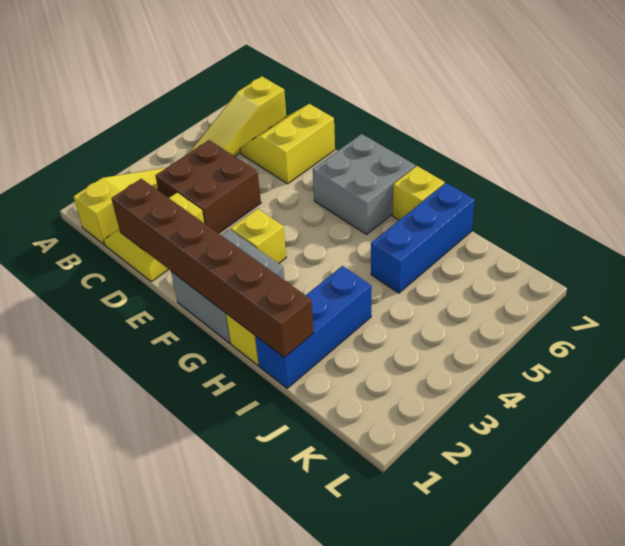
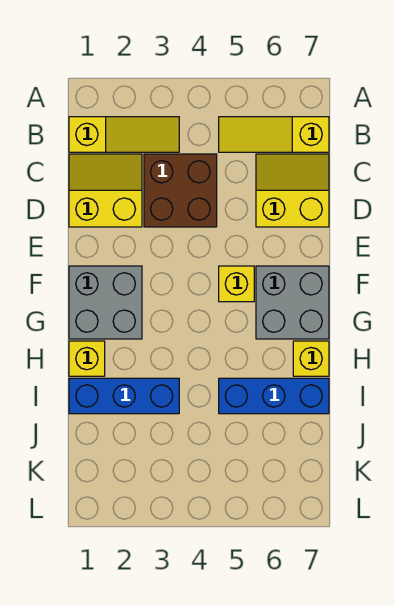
brown brick D1:I1 level 2 -> none
yellow brick F3 level 1 -> yellow brick F5 level 1

